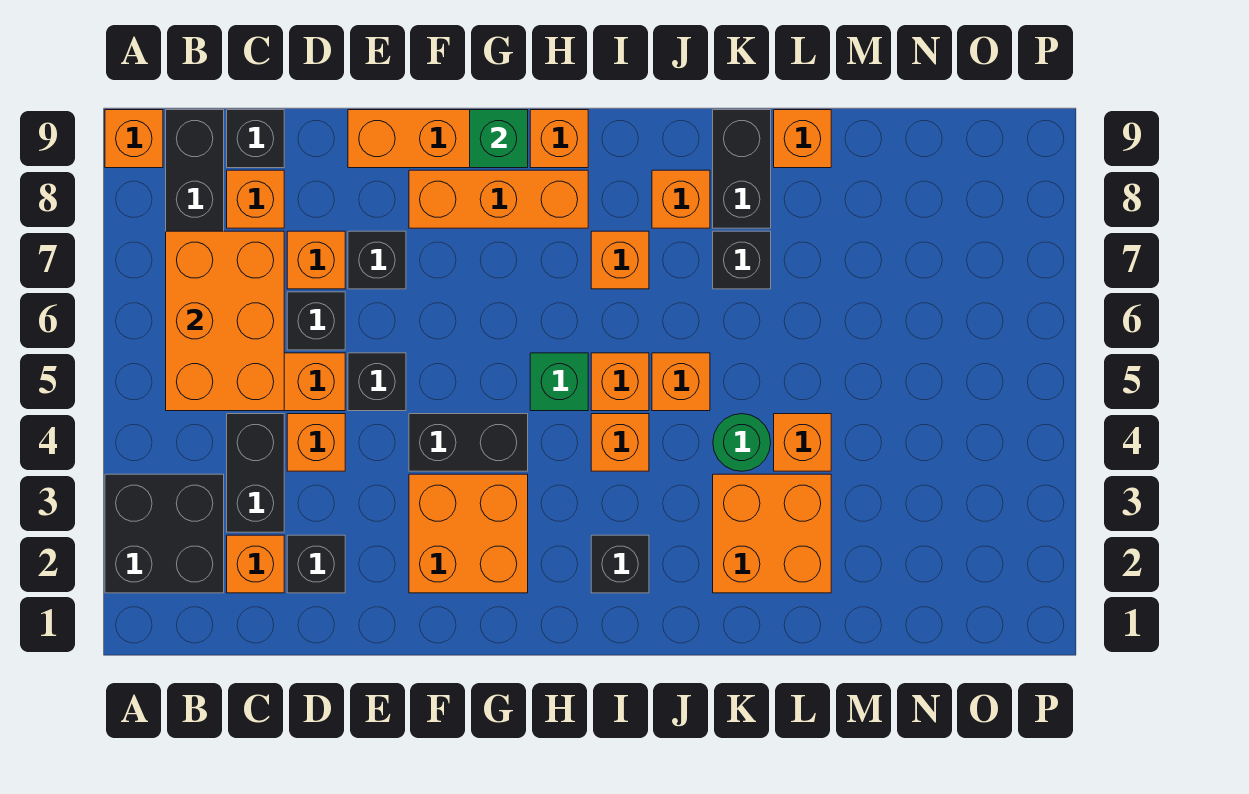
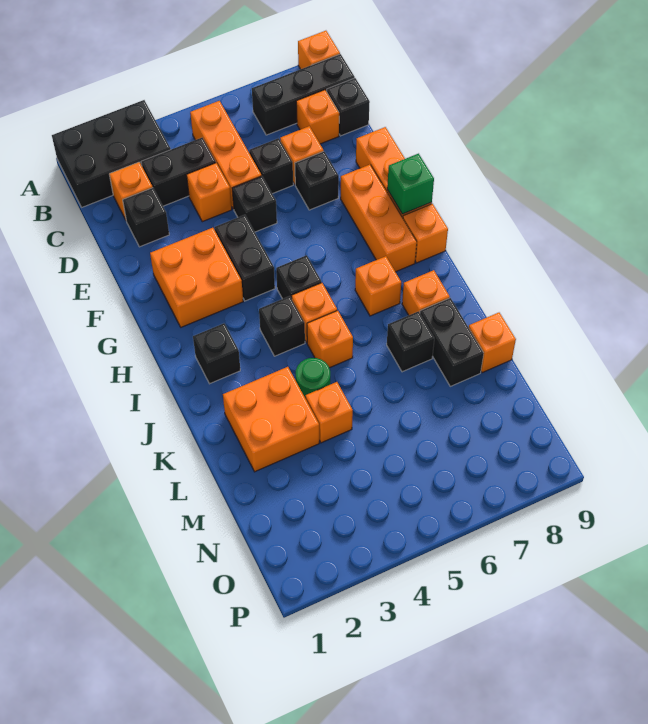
black brick A2:B3 level 1 -> black brick A1:B3 level 1
orange brick B5:C7 level 2 -> none
green brick H5 level 1 -> black brick H5 level 1
orange brick I4 level 1 -> black brick I4 level 1
black brick K8:K9 level 1 -> black brick K8:L8 level 1

